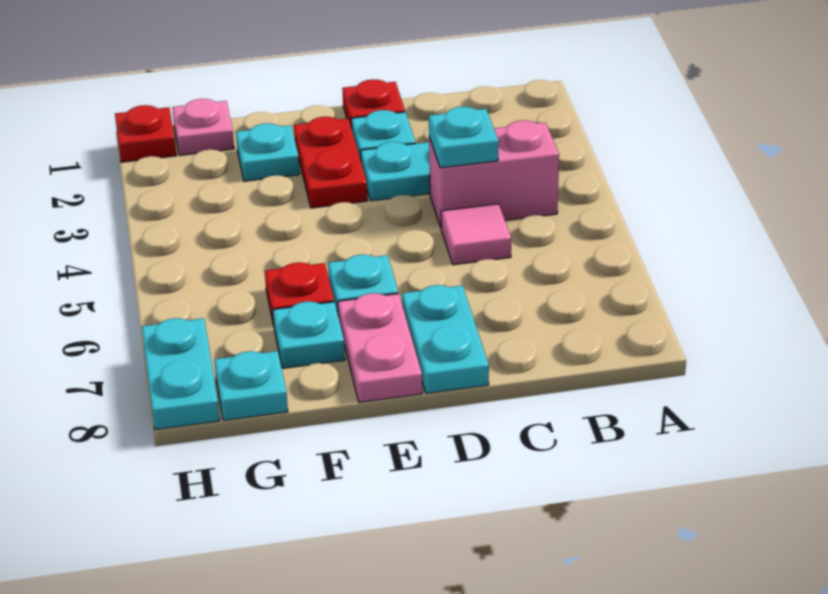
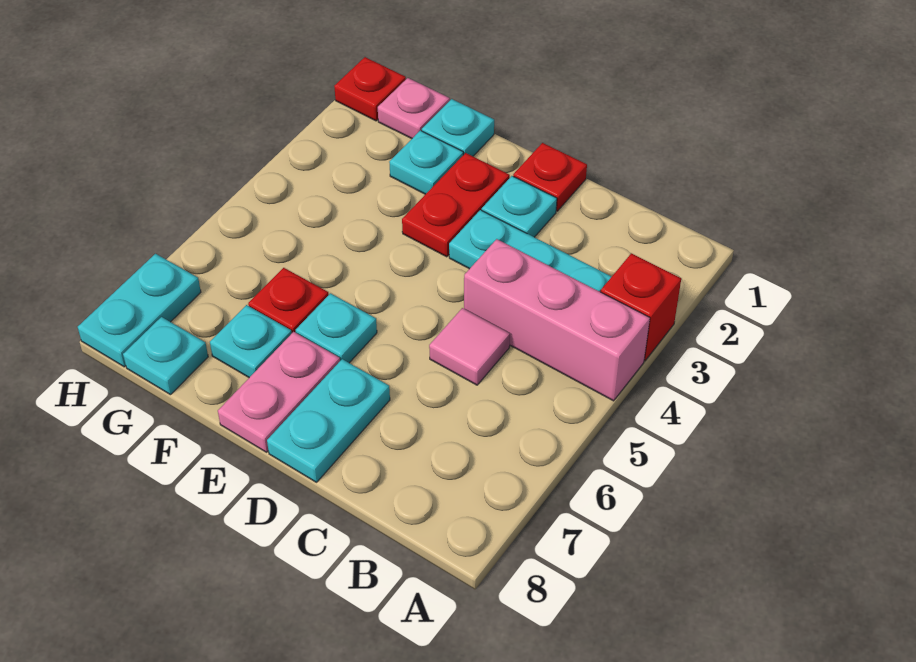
none -> red brick A3 level 1
pink brick B4:C4 level 1 -> pink brick A4:C4 level 1
cyan plate C4 level 2 -> cyan plate F1 level 1

